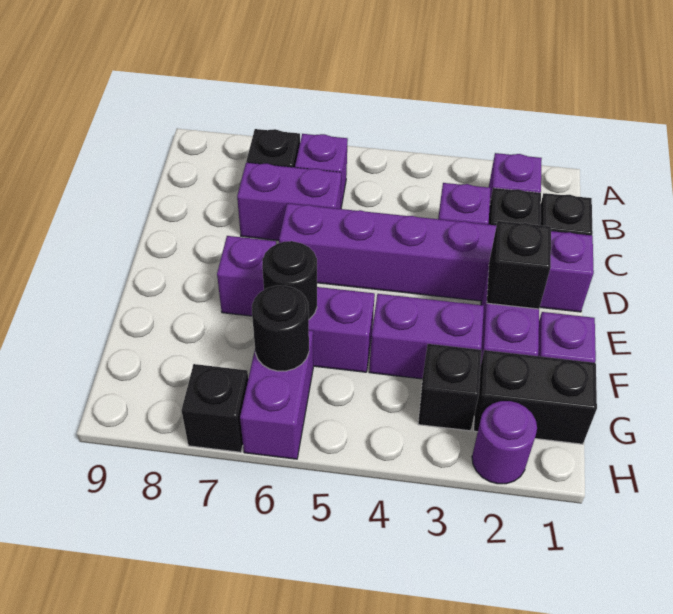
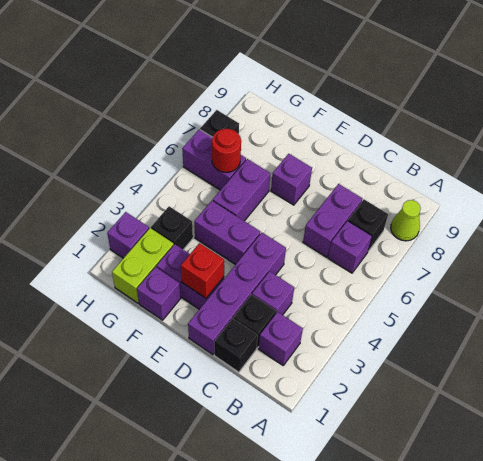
none -> lime cone A8 level 1
purple brick D1:D6 level 1 -> purple brick D1:D4 level 1
black brick E2 level 2 -> red brick E2 level 2
purple brick F3:F4 level 1 -> purple brick E4:F4 level 1
black round brick F6 level 2 -> none
black brick G1:G2 level 1 -> lime brick G1:G2 level 1
black round brick G6 level 2 -> red round brick G6 level 2
purple round brick H2 level 1 -> purple brick H2 level 1

